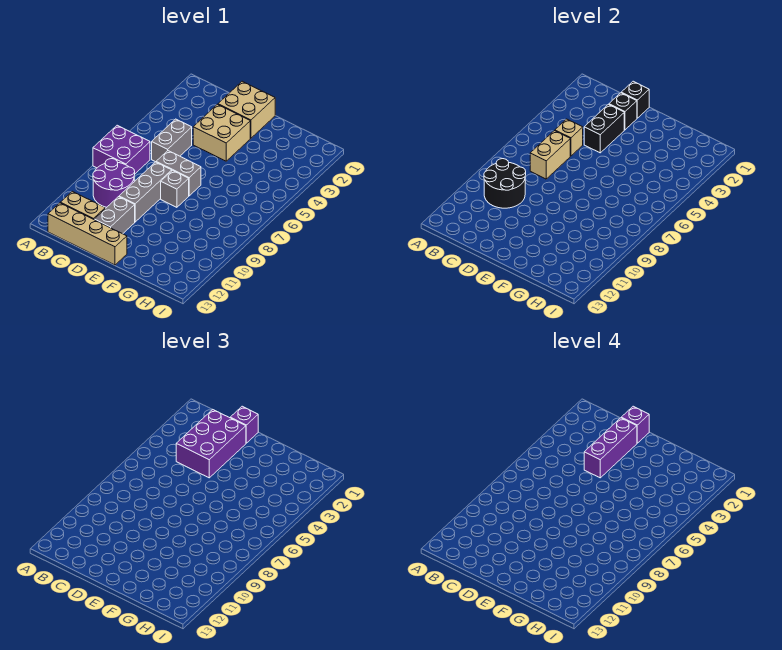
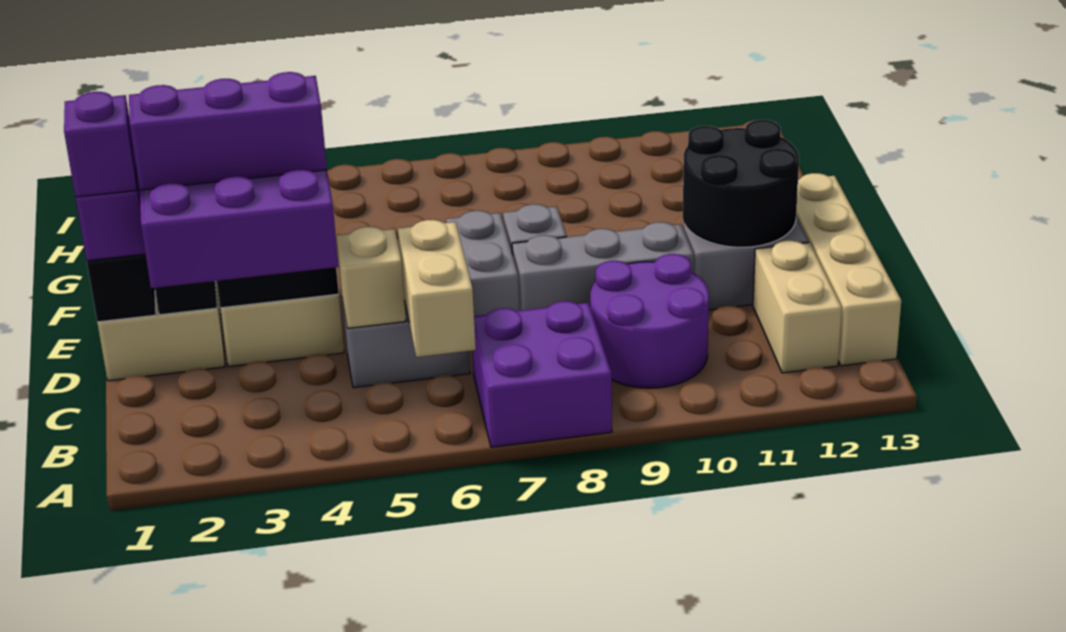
black round brick B9:C10 level 2 -> black round brick D11:E12 level 2
tan brick C6:C7 level 2 -> tan brick B6:C6 level 2

